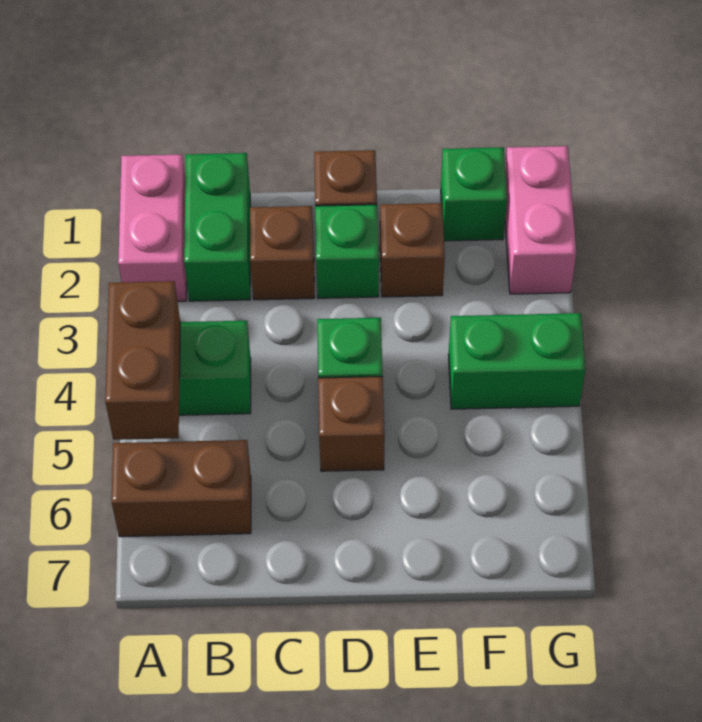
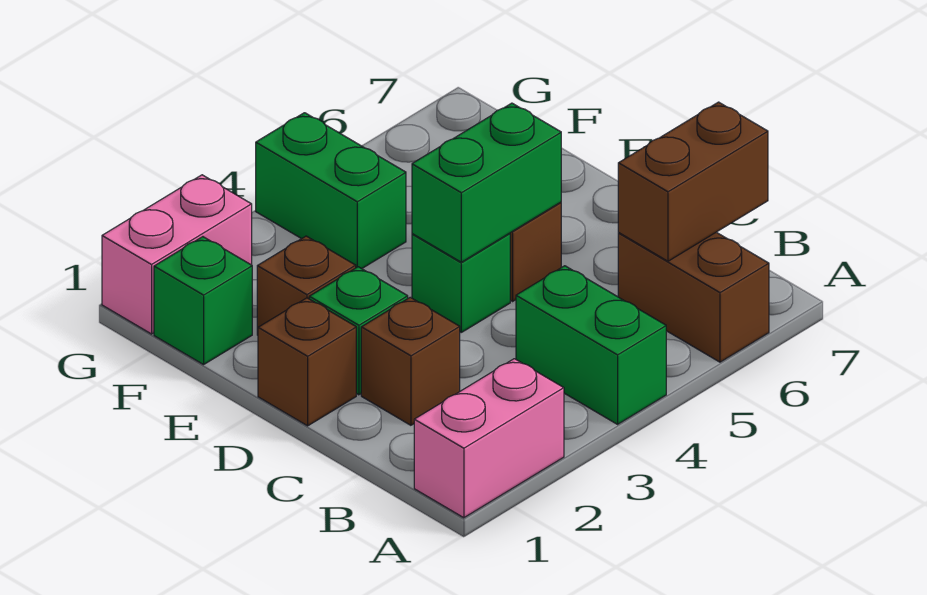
brown brick A4:A5 level 2 -> brown brick B6:B7 level 2
green brick B1:B2 level 1 -> green brick D4:D5 level 2

